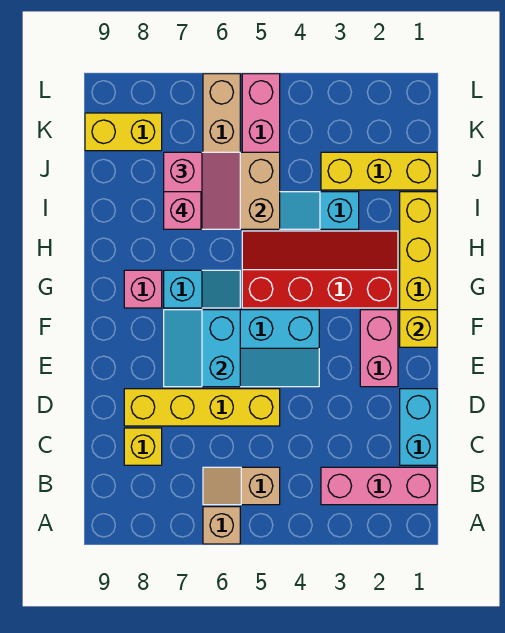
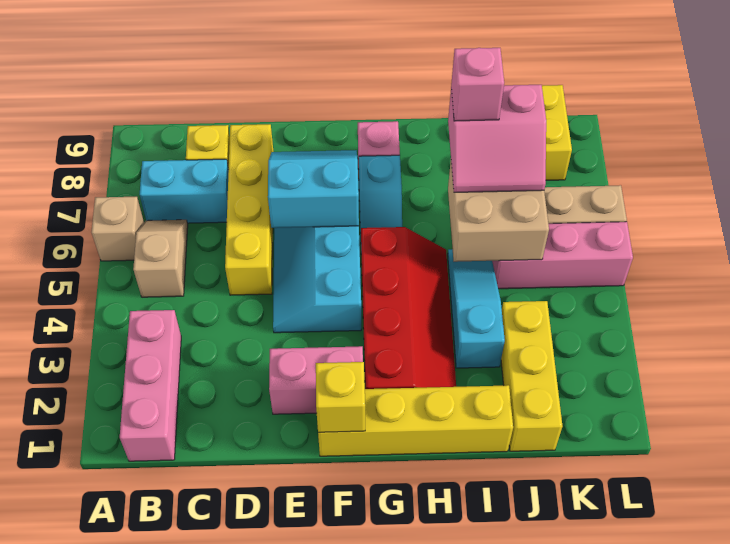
cyan brick C1:D1 level 1 -> cyan brick B7:C7 level 1

